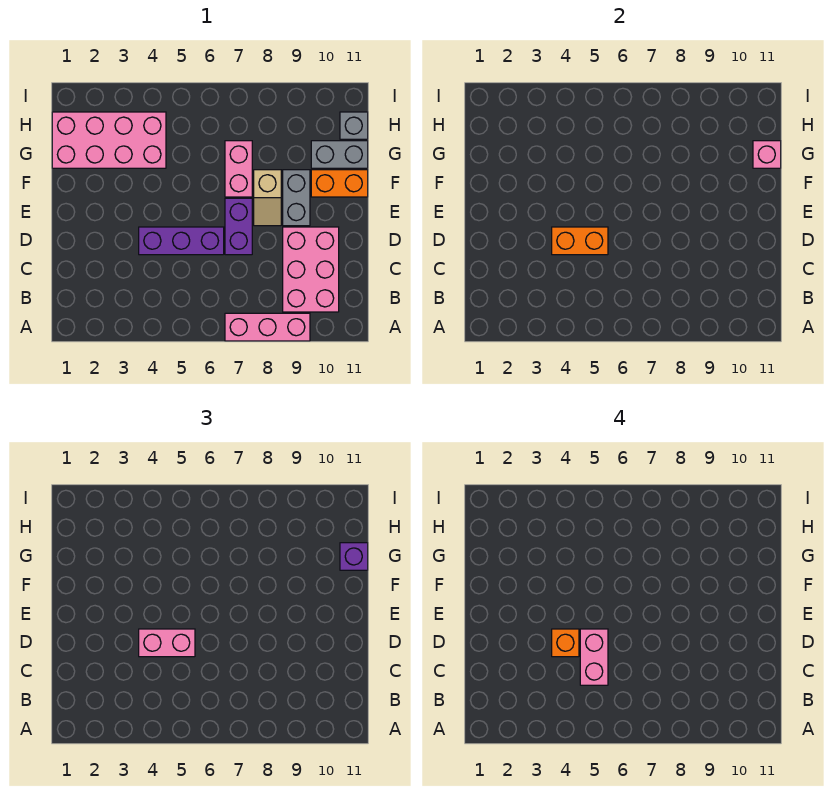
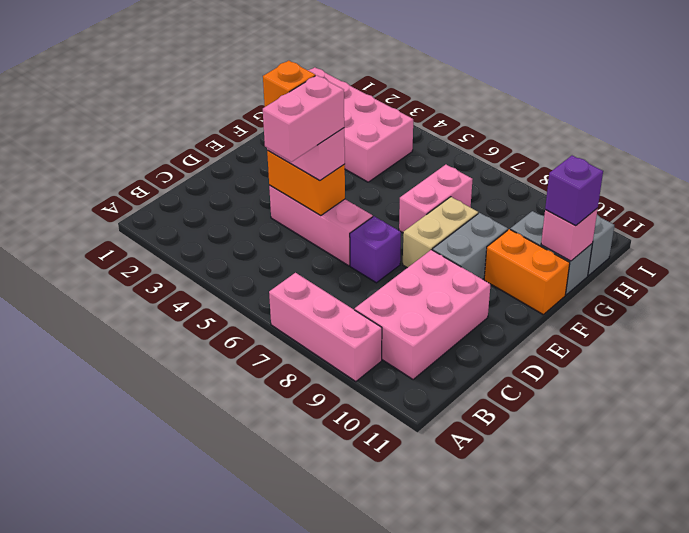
purple brick D4:D6 level 1 -> pink brick D4:D6 level 1
purple brick D7:E7 level 1 -> purple brick D7 level 1
tan slope E8:F8 level 1 top F -> tan brick E8:F8 level 1

